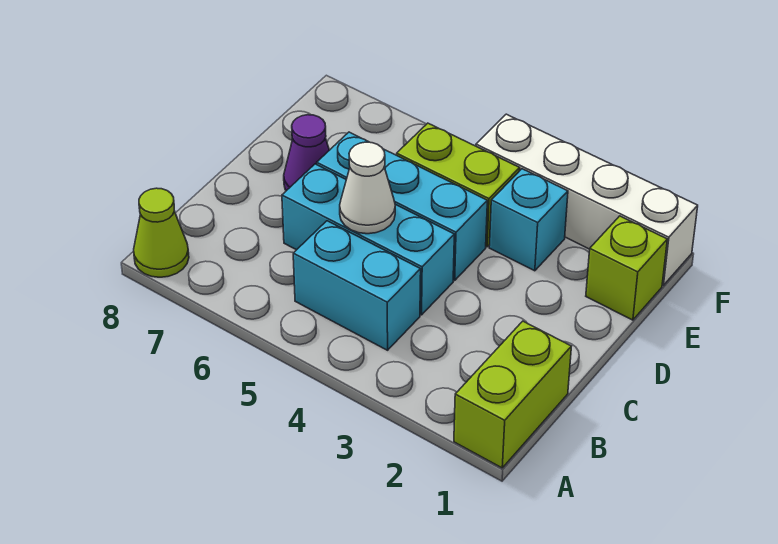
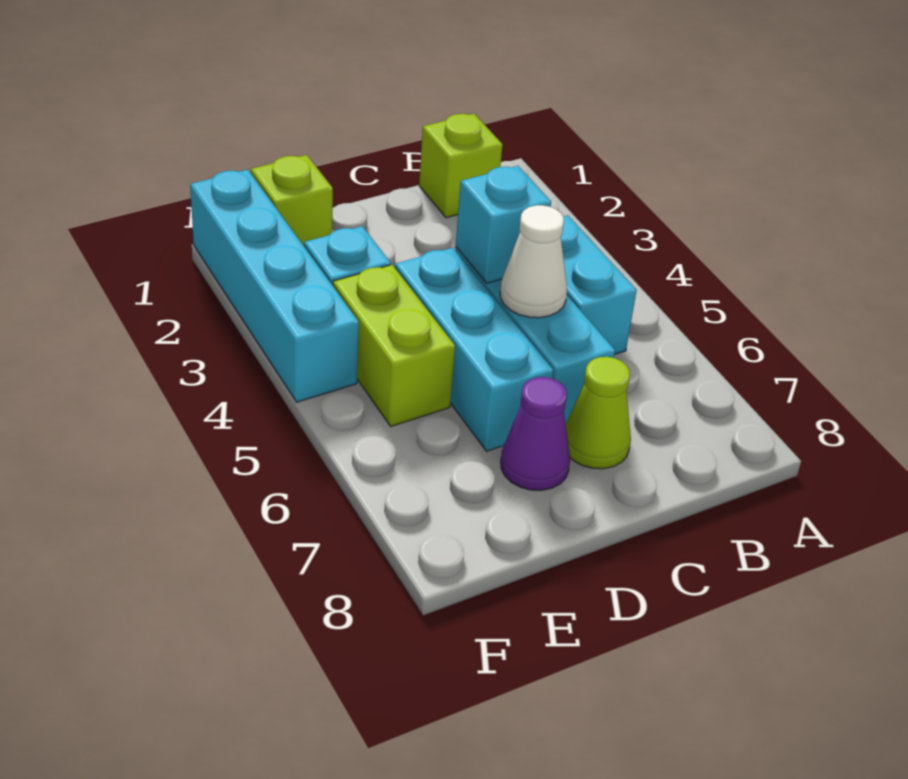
lime brick A1:B1 level 1 -> lime brick B1 level 1
lime cone A8 level 1 -> lime cone C7 level 1
none -> cyan brick C4 level 2
white brick F1:F4 level 1 -> cyan brick F1:F4 level 1

